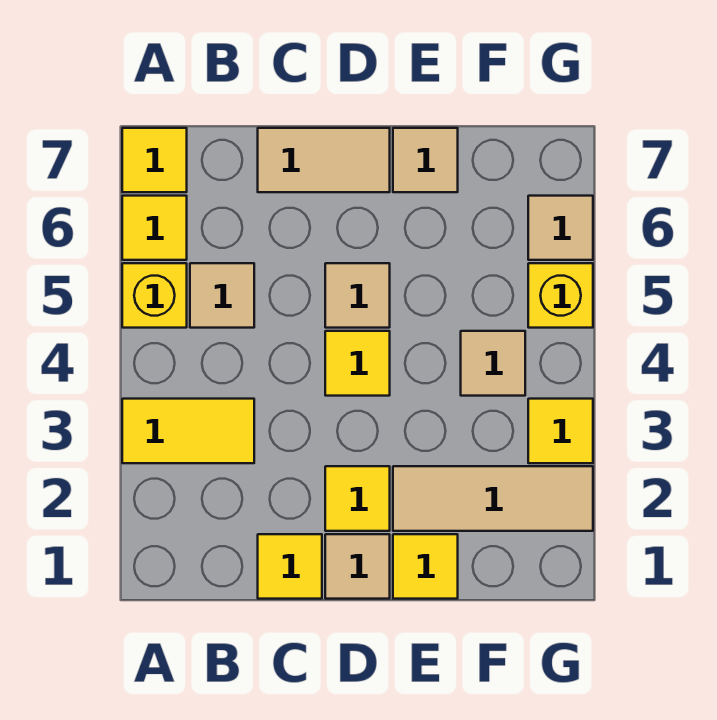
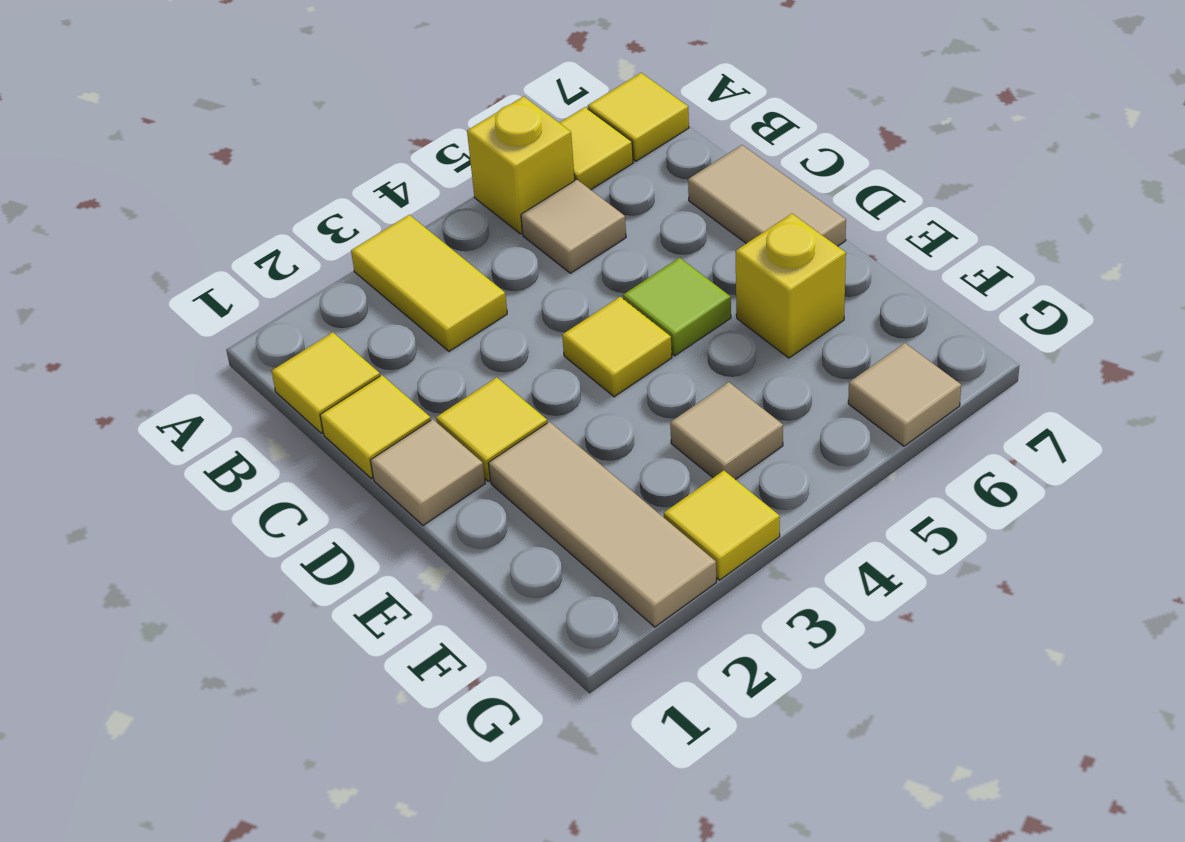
tan tile D5 level 1 -> lime tile D5 level 1
yellow tile E1 level 1 -> yellow tile B1 level 1
tan tile E7 level 1 -> none
yellow brick G5 level 1 -> yellow brick E6 level 1

